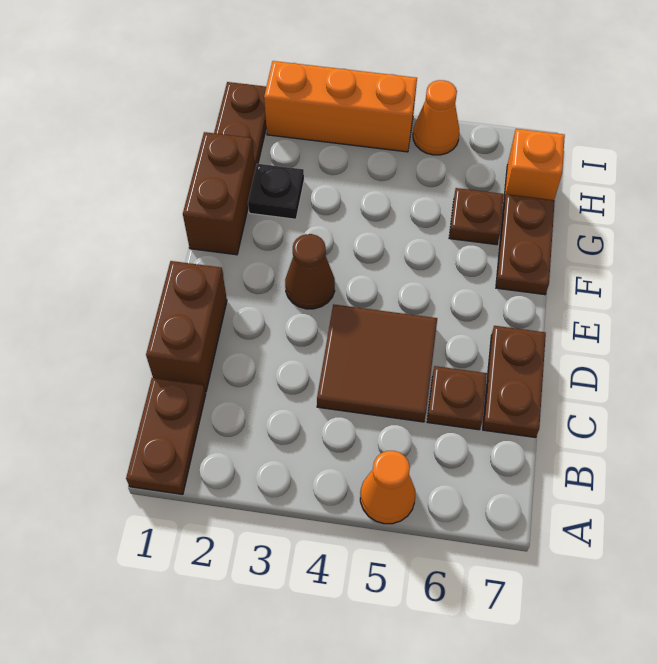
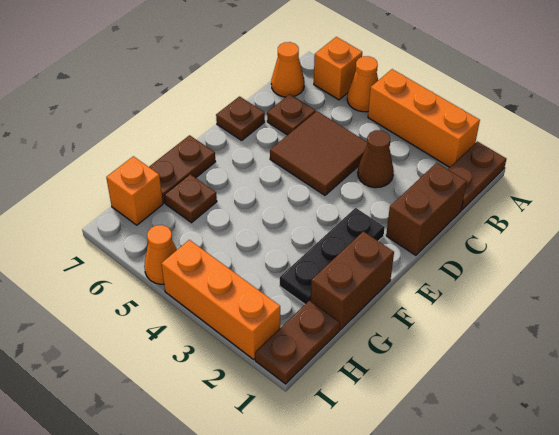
none -> orange brick A2:A4 level 1
none -> orange brick A6 level 1
none -> orange cone B7 level 1
brown plate C7:D7 level 1 -> brown plate D7 level 1
brown cone E3 level 1 -> brown cone C3 level 1
black plate G2 level 1 -> black plate E2:G2 level 1

